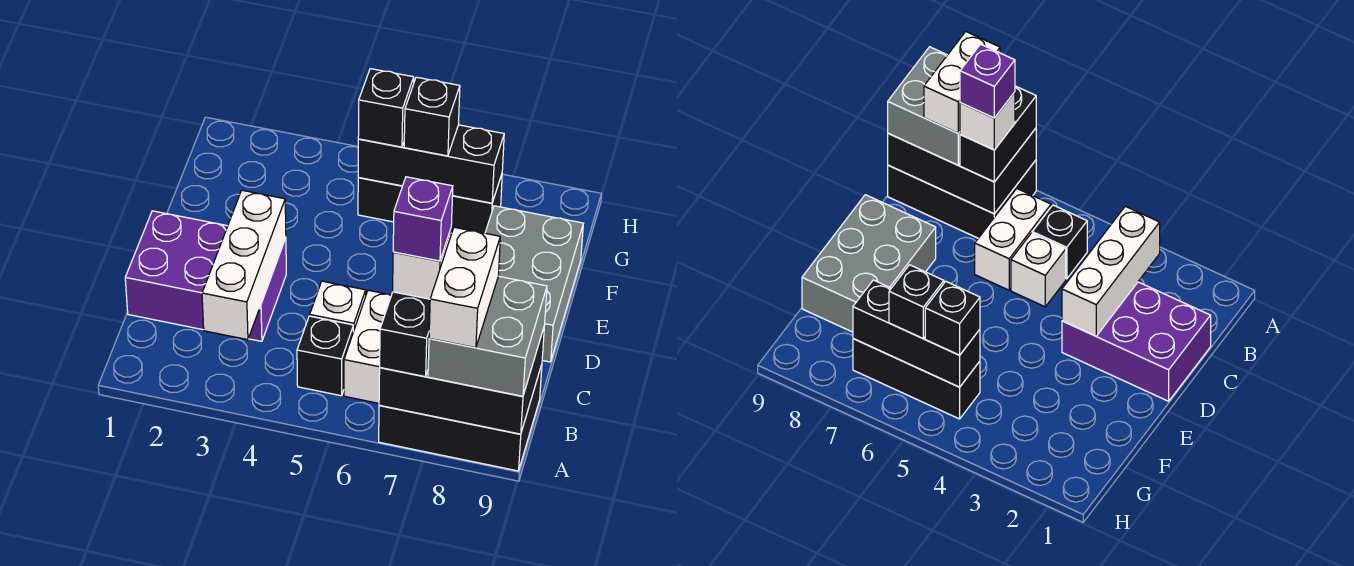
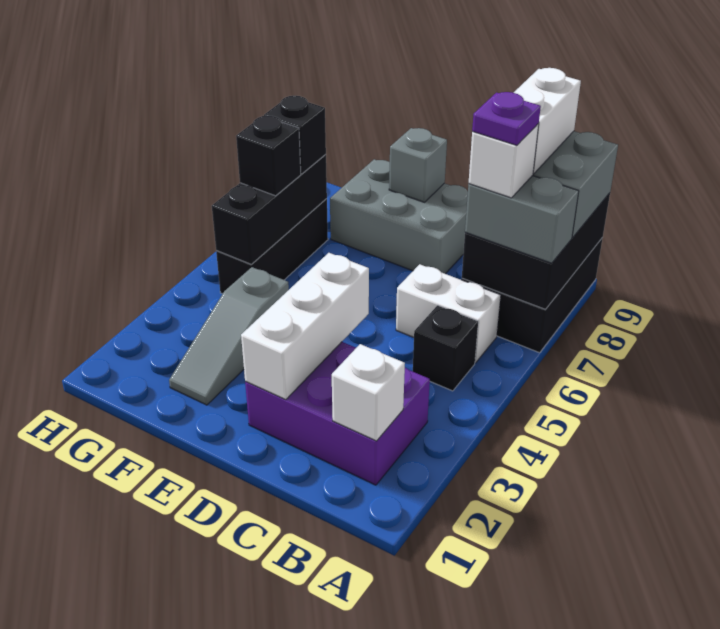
black brick A7:B7 level 3 -> grey brick A7:B7 level 3
white brick A8:B8 level 4 -> white brick B8:B9 level 4
white brick B3:D3 level 2 -> white brick D2:D4 level 2
purple brick B7 level 5 -> purple plate B7 level 5
purple brick C1:D3 level 1 -> purple brick B2:D3 level 1
white brick C5 level 1 -> white brick B2 level 2
none -> grey brick E9 level 2
none -> grey slope F2:F4 level 1 top 4
black brick G5 level 3 -> black brick G7 level 3

